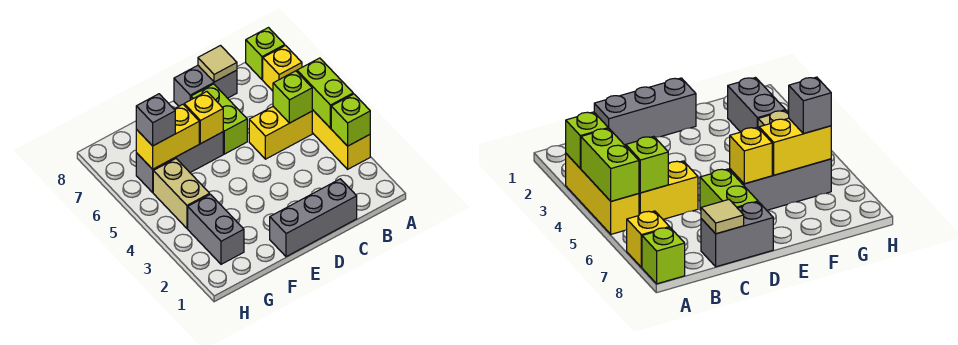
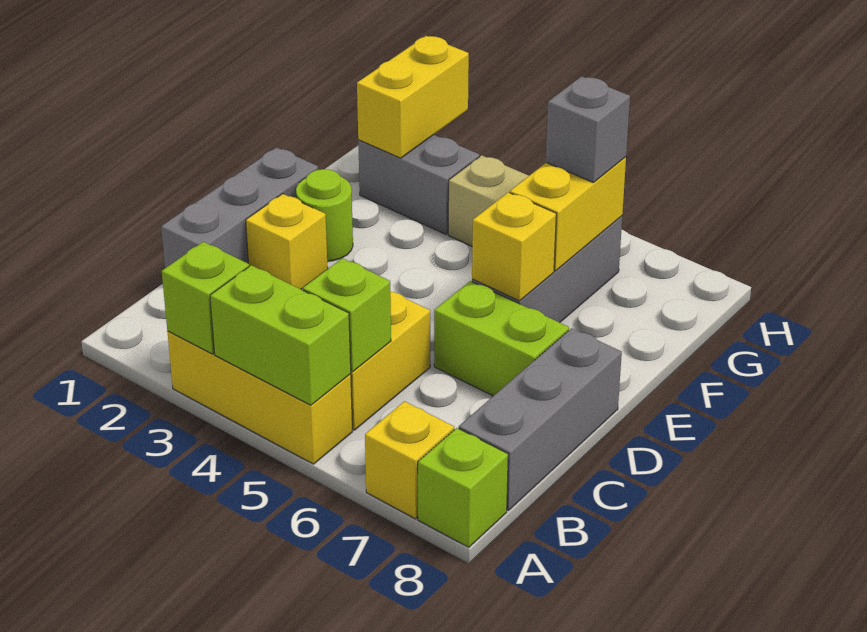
grey brick C8:D8 level 1 -> grey brick B8:D8 level 1
tan tile C8 level 2 -> none
none -> yellow brick D2 level 1
none -> lime round brick E2 level 1
none -> yellow brick G2:H2 level 2

